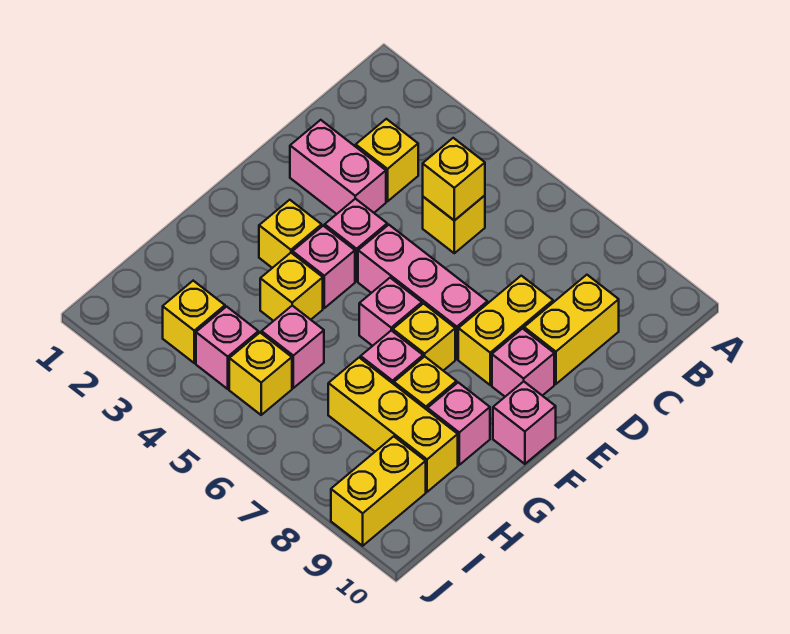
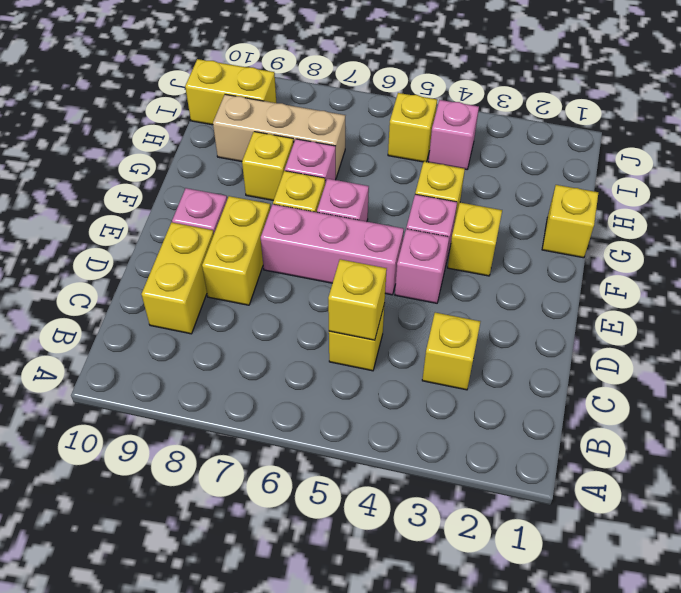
pink brick D2:D3 level 1 -> none
pink brick F10 level 1 -> none
pink brick G9 level 1 -> none
pink brick H5 level 1 -> none
yellow brick H7:H9 level 1 -> tan brick H7:H9 level 1
yellow brick I3 level 1 -> yellow brick G1 level 1
yellow brick I9:J9 level 1 -> yellow brick I9:I10 level 1

